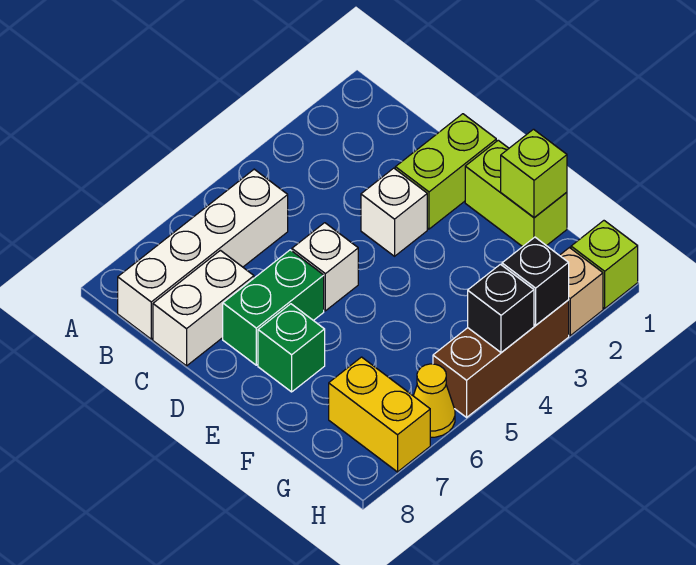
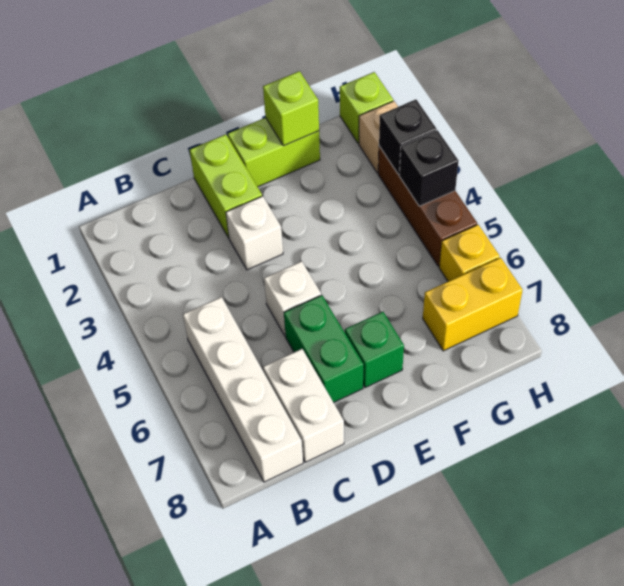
yellow cone H6 level 1 -> yellow brick H6 level 1

